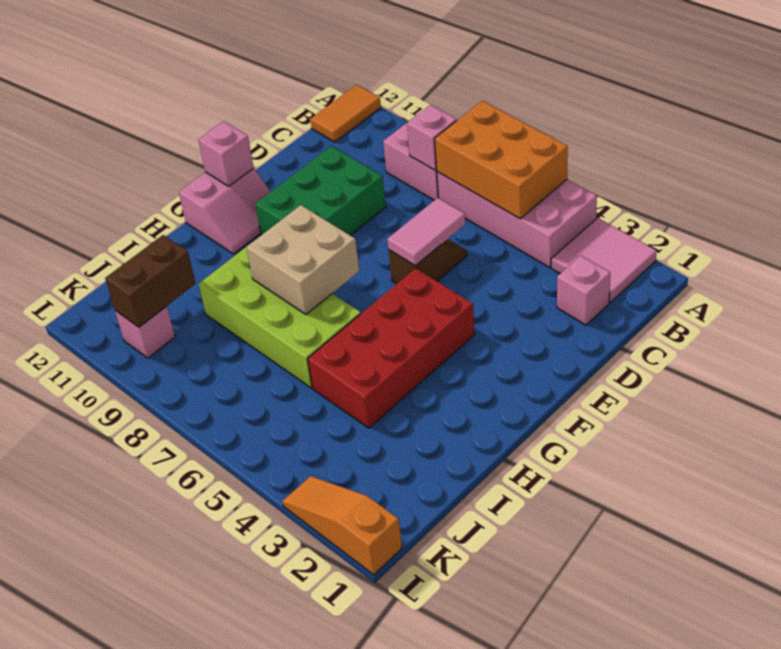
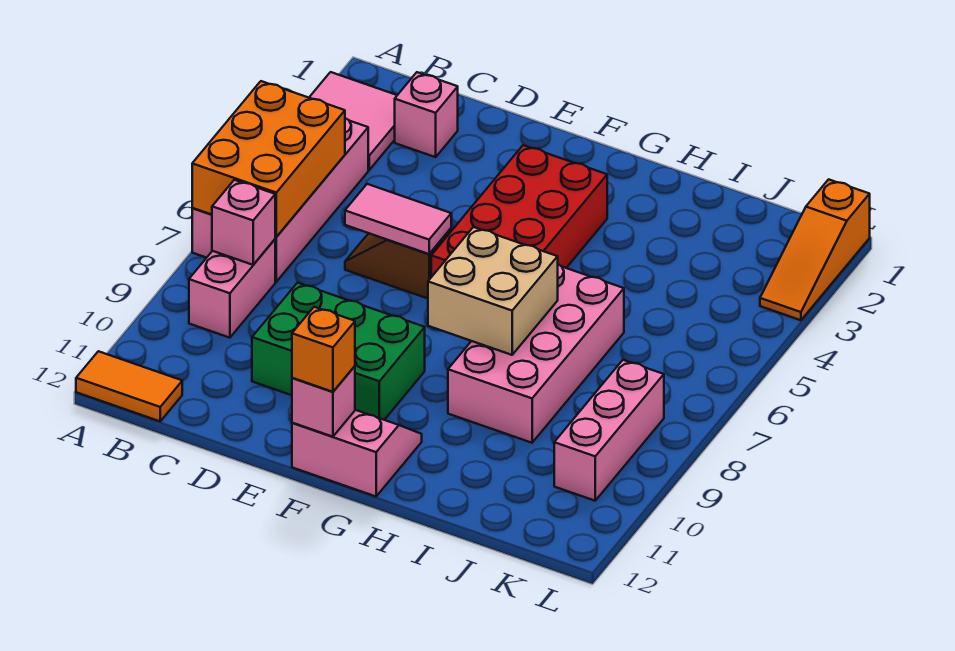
red brick F4:I5 level 1 -> red brick F3:G6 level 1
none -> orange brick F12 level 3
lime brick H6:I9 level 1 -> pink brick H6:I9 level 1
brown brick J10:K10 level 2 -> none
pink brick K10 level 1 -> pink brick K8:K10 level 1

